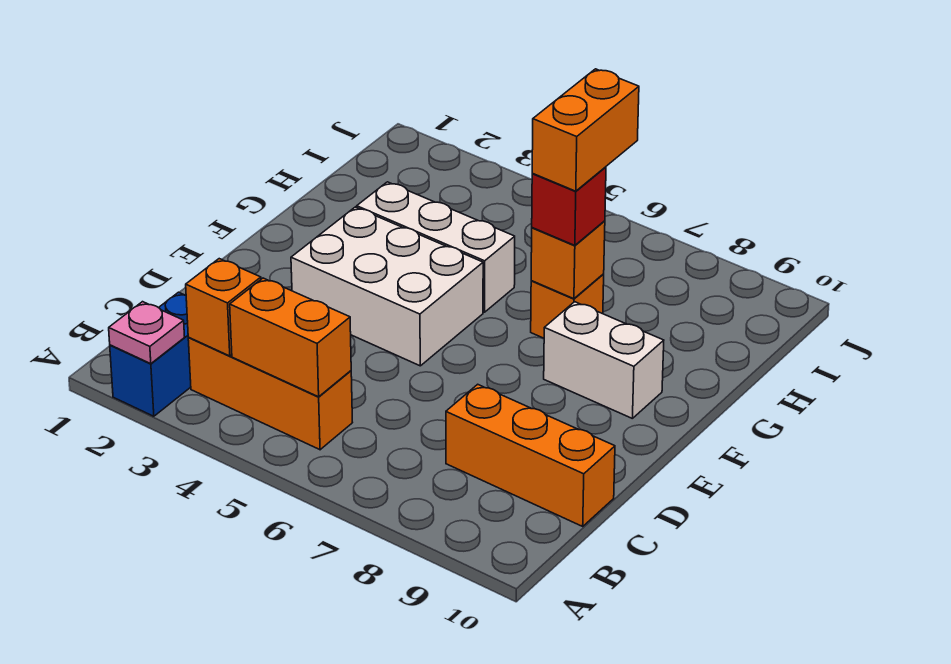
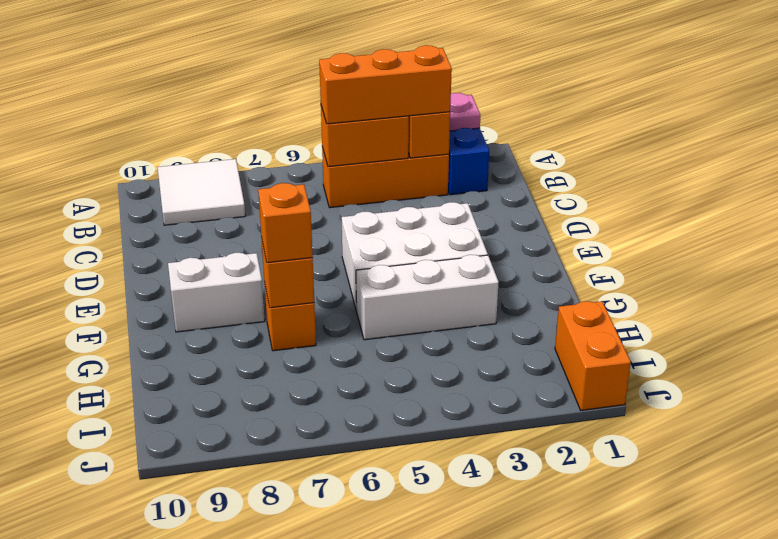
none -> white tile A8:B9 level 1
orange brick C8:C10 level 1 -> orange brick B3:B5 level 3
red brick G7 level 3 -> orange brick G7 level 3
orange brick G7:H7 level 4 -> orange brick I1:J1 level 1

